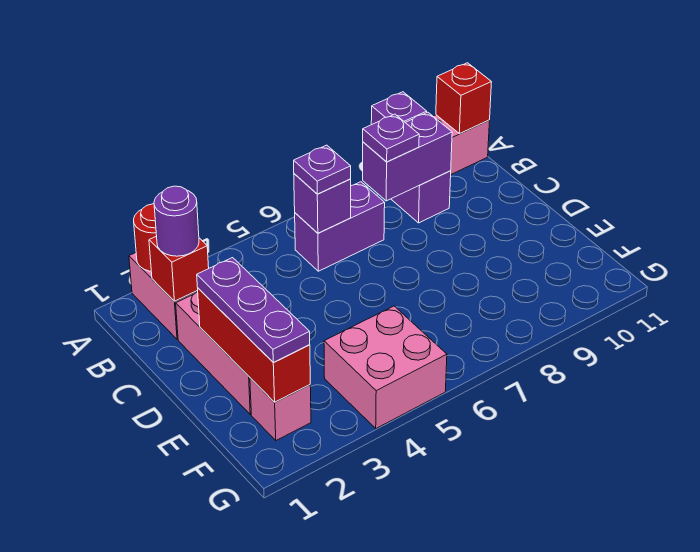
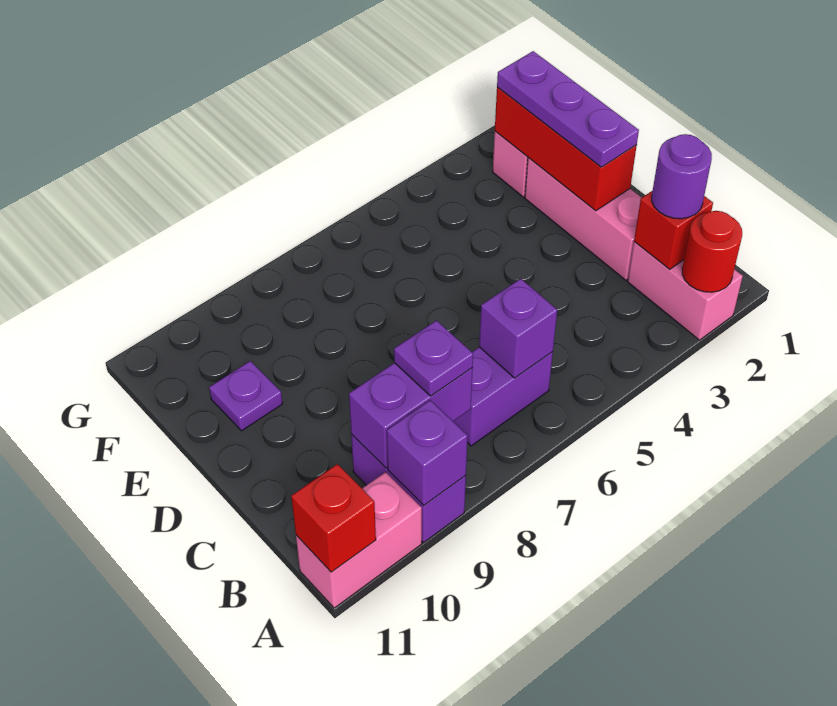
purple plate B6 level 3 -> purple plate E10 level 1
pink brick F4:G5 level 1 -> none

